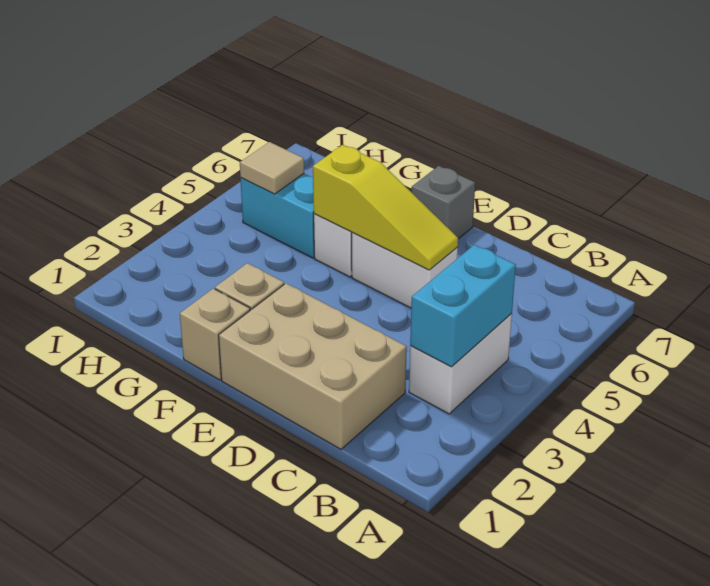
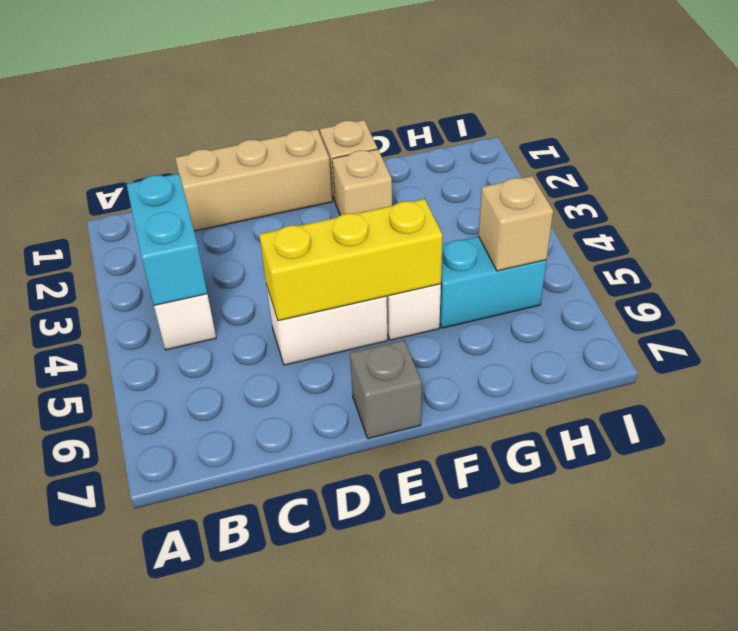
tan brick C1:E2 level 1 -> tan brick C1:E1 level 1
yellow slope D5:F5 level 2 top F -> yellow brick D5:F5 level 2
tan tile H5 level 2 -> tan brick H5 level 2

